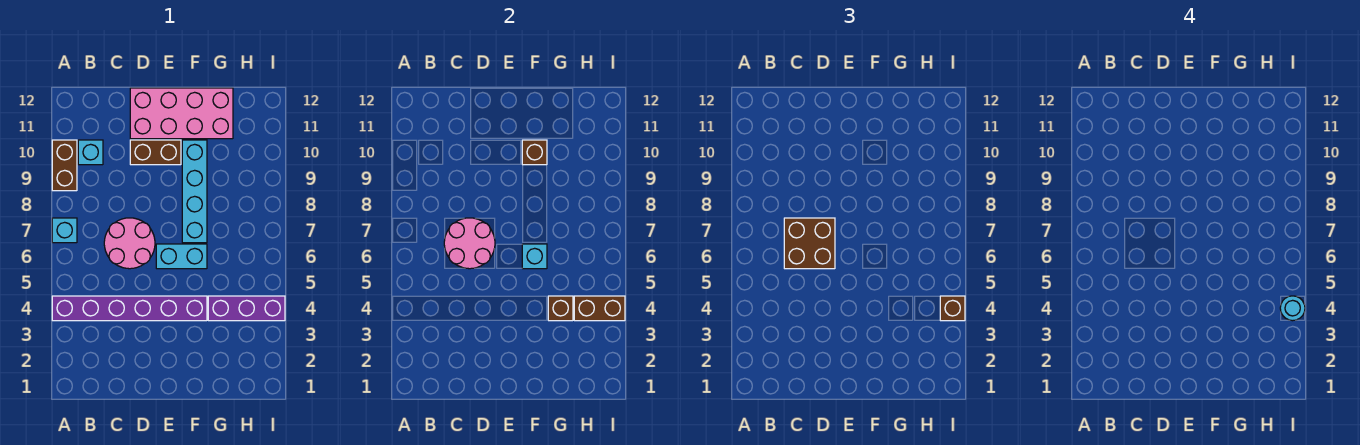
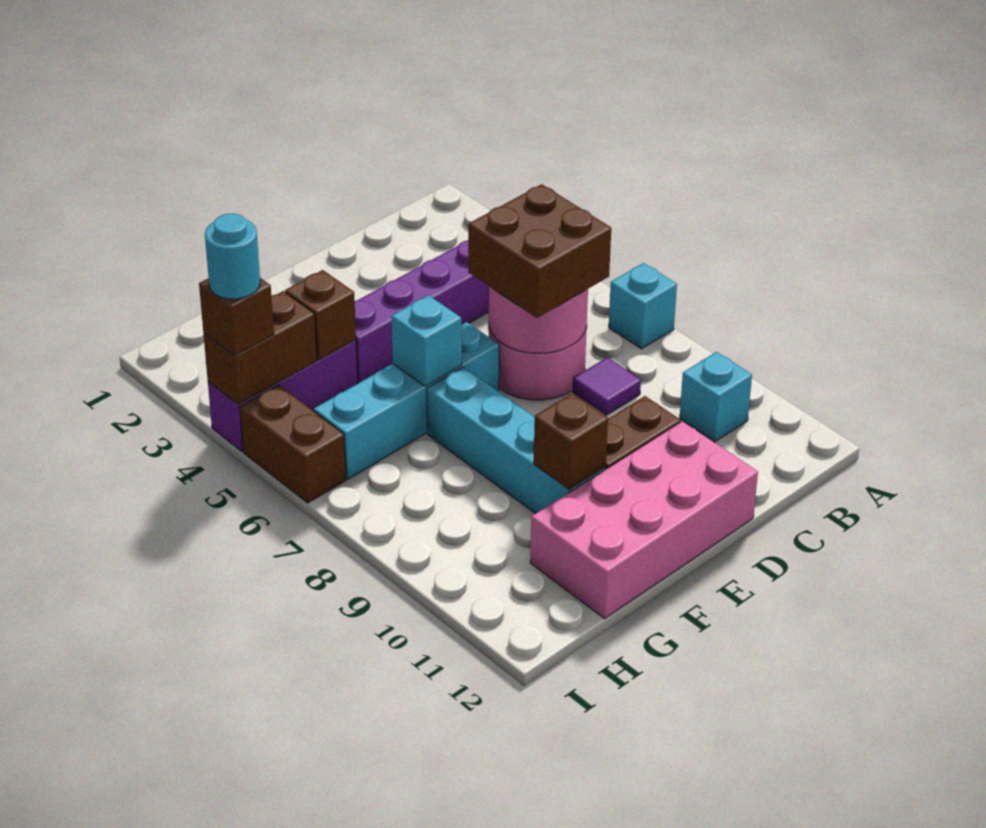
brown brick A9:A10 level 1 -> brown brick I5:I6 level 1
none -> purple tile C8 level 1
cyan brick E6:F6 level 1 -> cyan brick E6:H6 level 1

